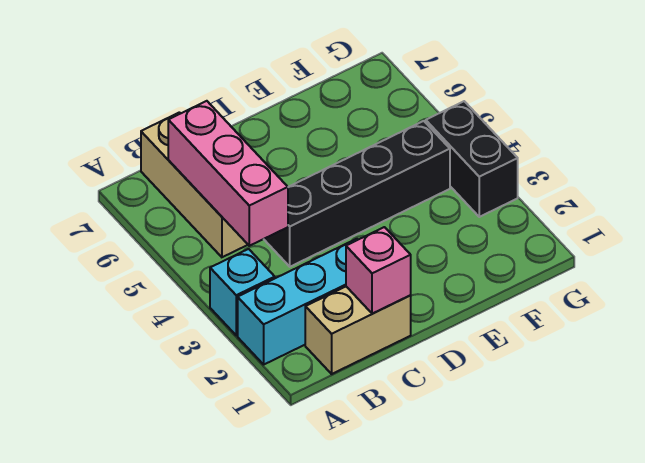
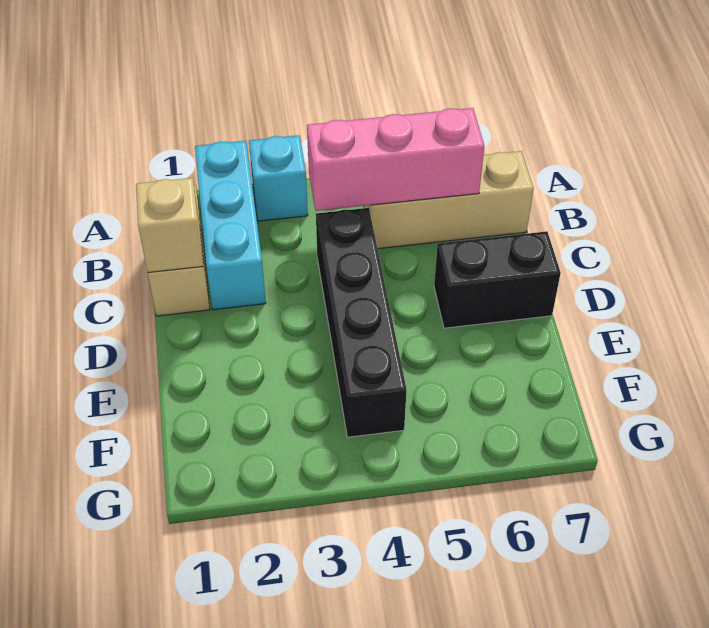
pink brick C1 level 2 -> tan brick C1 level 2
black brick G3:G4 level 1 -> black brick D6:D7 level 1

